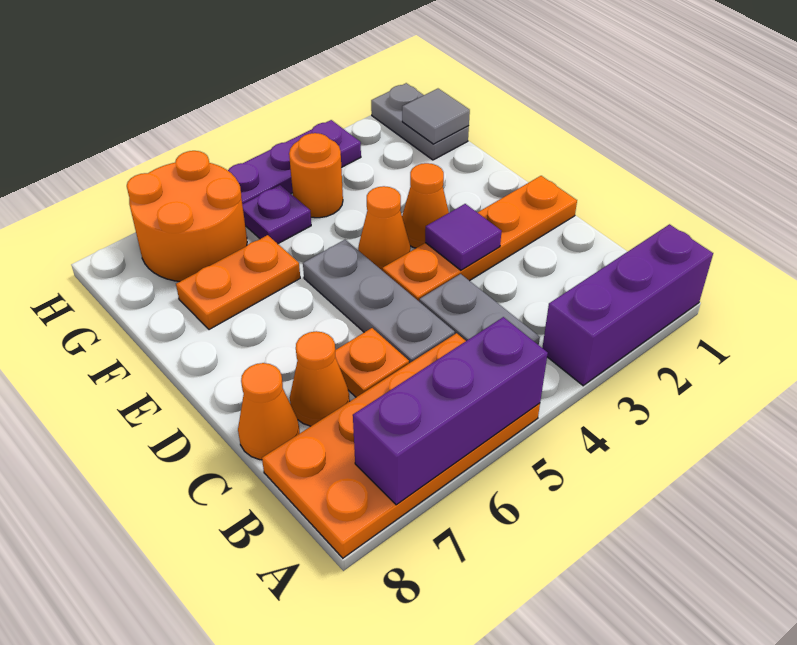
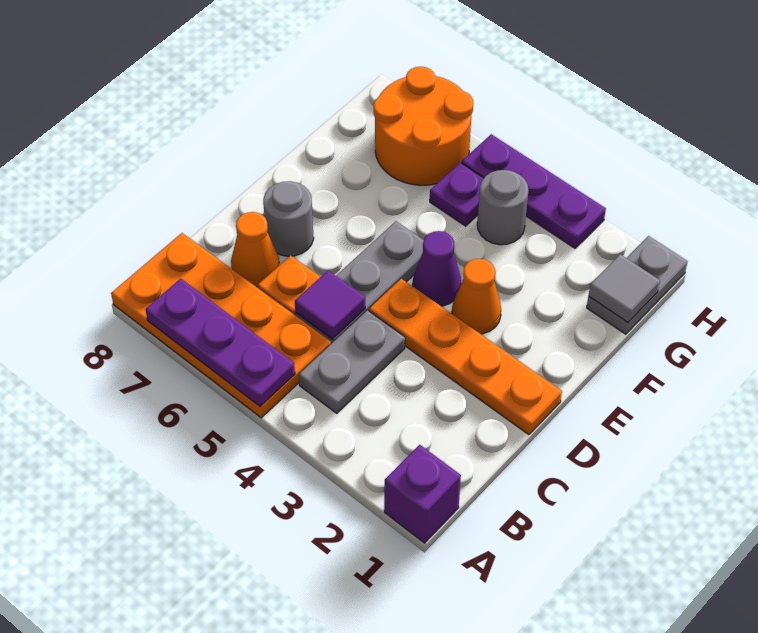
purple brick A1:A3 level 1 -> purple brick A1 level 1
purple brick A5:A7 level 2 -> purple plate A5:A7 level 2
orange cone C8 level 1 -> none
purple tile D3 level 2 -> purple tile C5 level 2
none -> grey round brick D7 level 1
orange cone E4 level 1 -> purple cone E4 level 1
orange plate F6:F7 level 1 -> none
orange round brick G4 level 1 -> grey round brick G4 level 1

